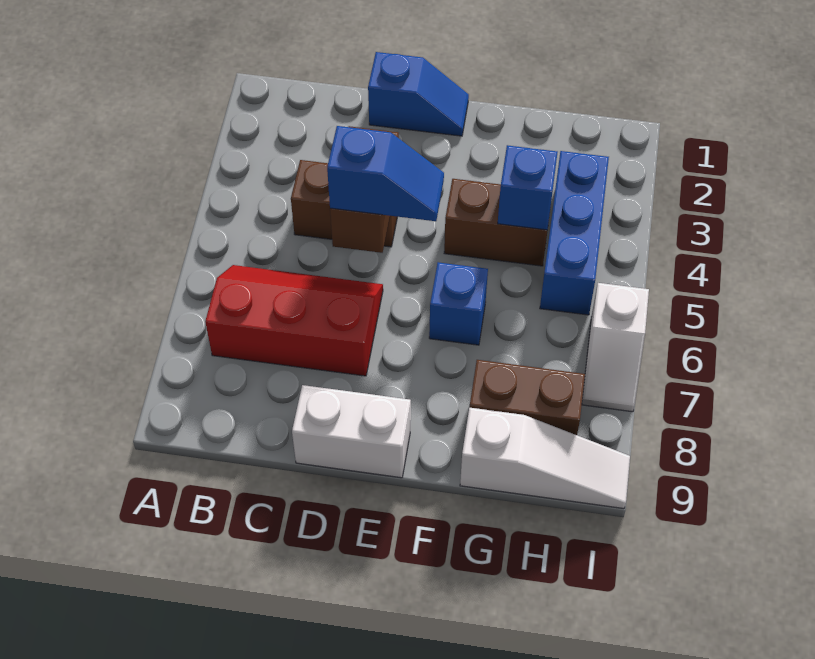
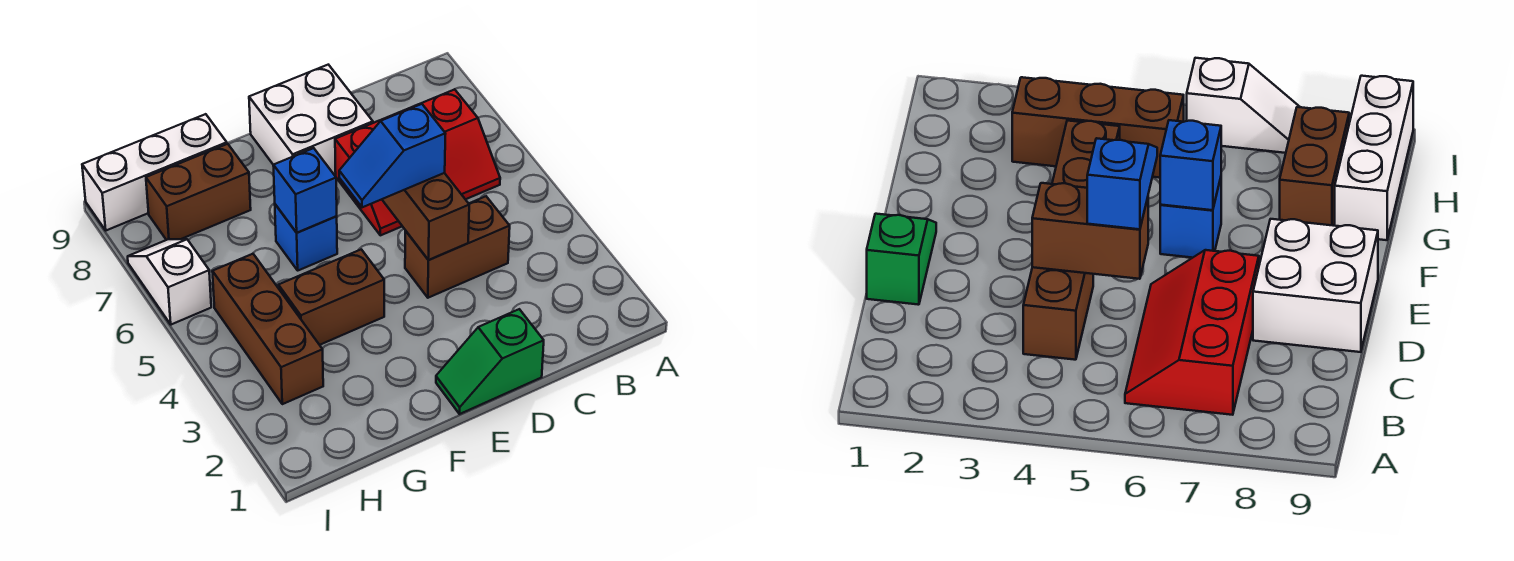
blue slope D1:E1 level 1 top D -> green slope D1:E1 level 1 top D
white brick D9:E9 level 1 -> white brick D8:E9 level 1
blue brick G4 level 2 -> blue brick F6 level 2
white slope G9:I9 level 1 top G -> white brick G9:I9 level 1
blue brick H3:H5 level 1 -> brown brick H3:H5 level 1

